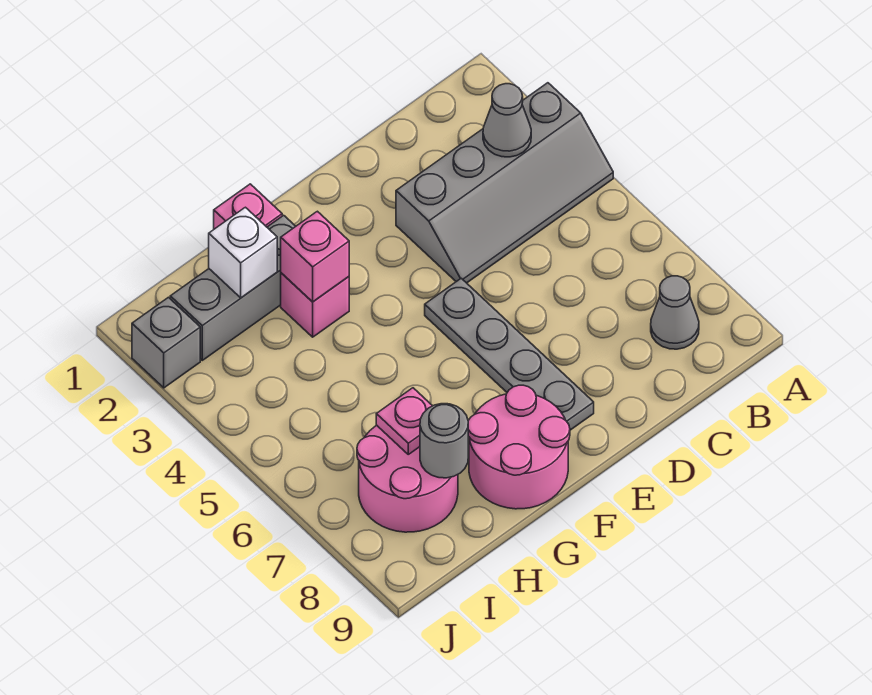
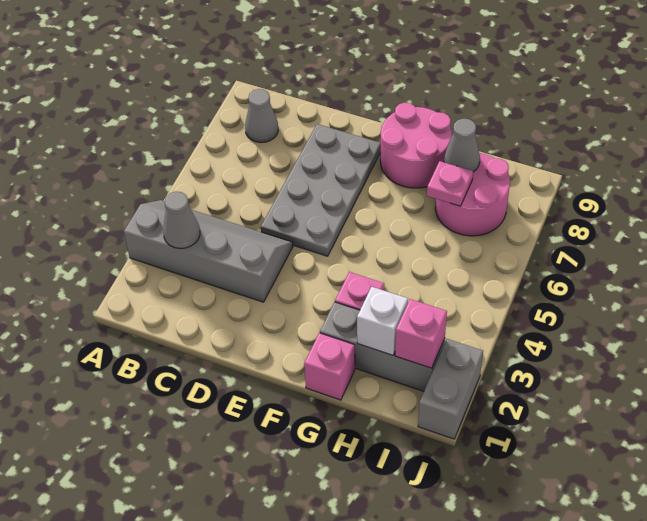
grey plate E5:E8 level 1 -> grey plate D5:E8 level 1
pink brick G3 level 2 -> pink brick I2 level 2
grey round brick H8 level 2 -> grey cone H8 level 2
grey brick J2 level 1 -> grey brick J1:J2 level 1

